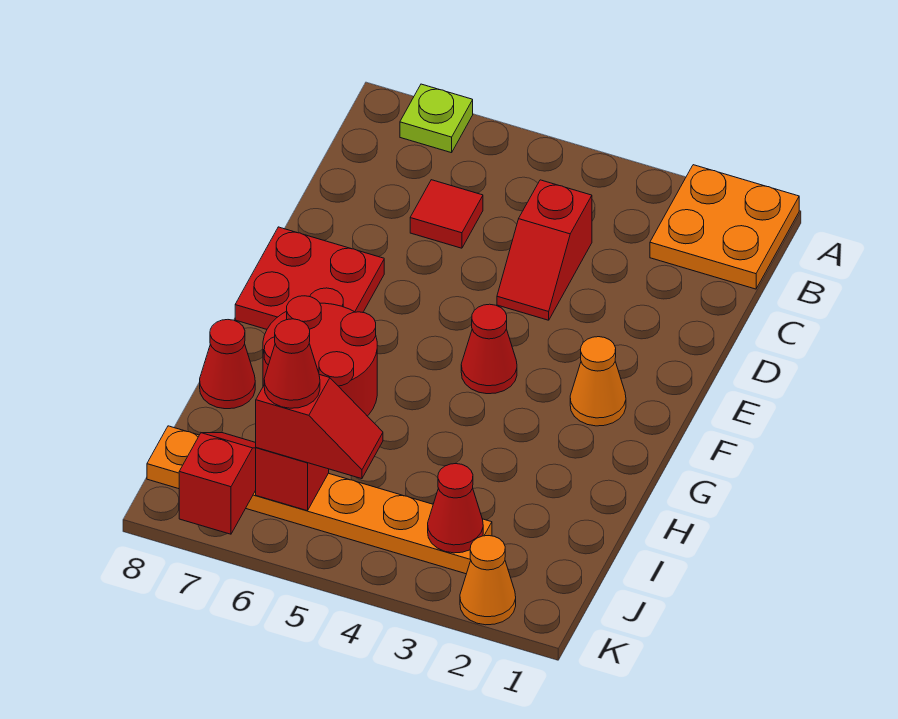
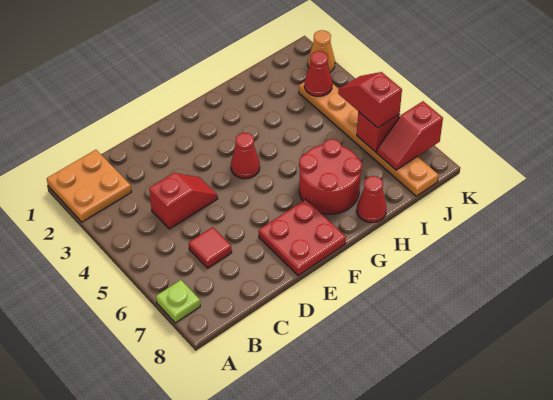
orange cone F2 level 1 -> none
red cone J6 level 4 -> none

